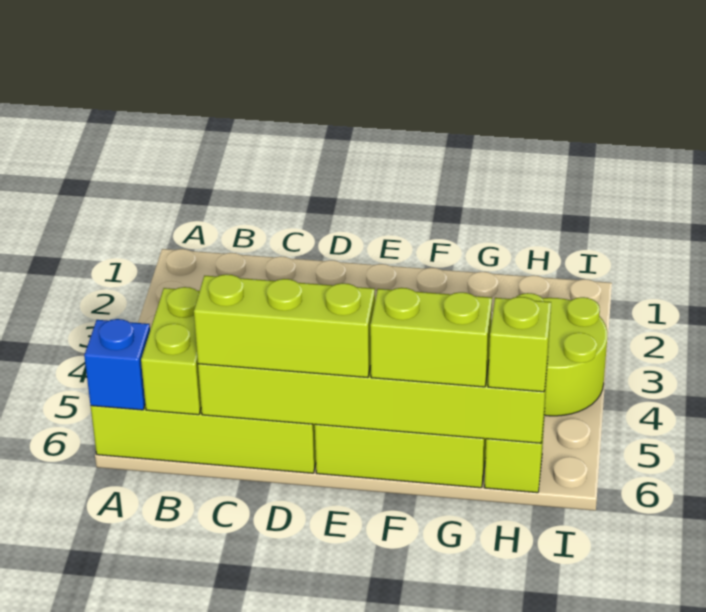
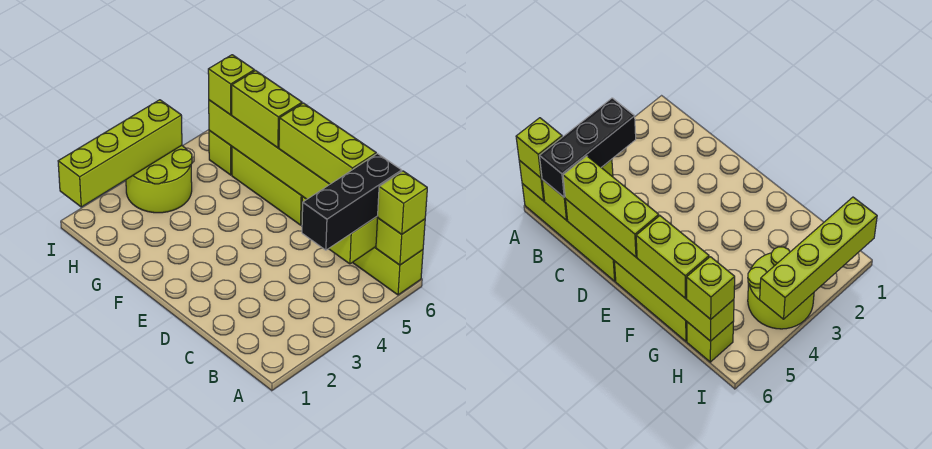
blue brick A6 level 2 -> lime brick A6 level 2
none -> lime brick A6 level 3
none -> black brick B4:B6 level 3
none -> lime brick I1:I4 level 2

